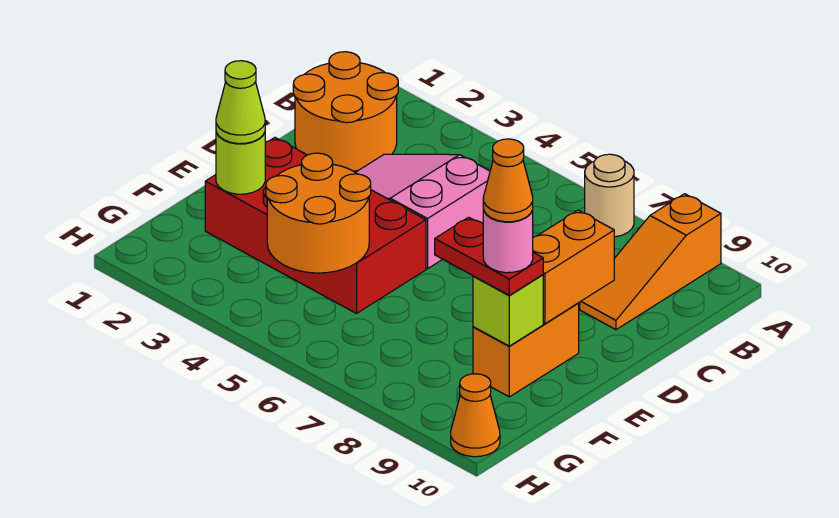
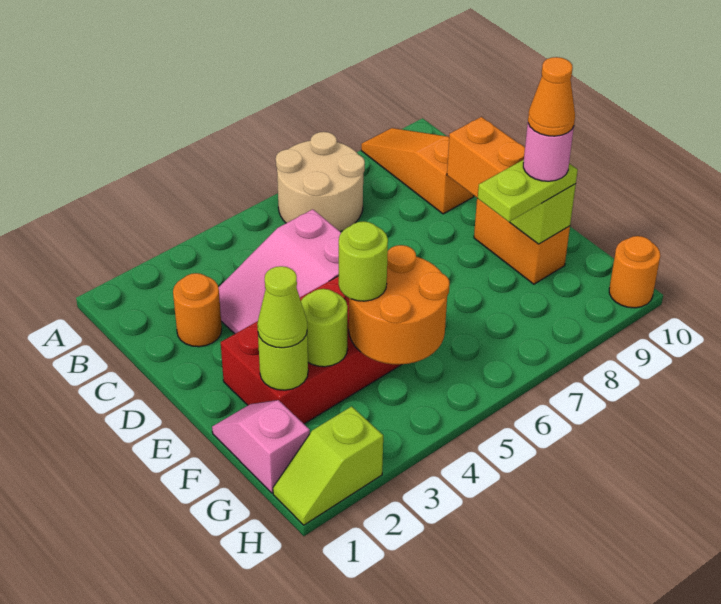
tan round brick A7 level 1 -> tan round brick A6:B7 level 1
orange slope A9:C9 level 1 top A -> orange slope A9:C9 level 1 top C
orange round brick B1:C2 level 1 -> orange round brick C2 level 1
none -> pink slope F1:G1 level 1 top G
none -> lime round brick F3 level 2
none -> lime round brick F4 level 3
red plate F8:F9 level 3 -> lime plate F8:F9 level 3
none -> lime slope H1:H2 level 1 top 2
orange cone H10 level 1 -> orange round brick H10 level 1

